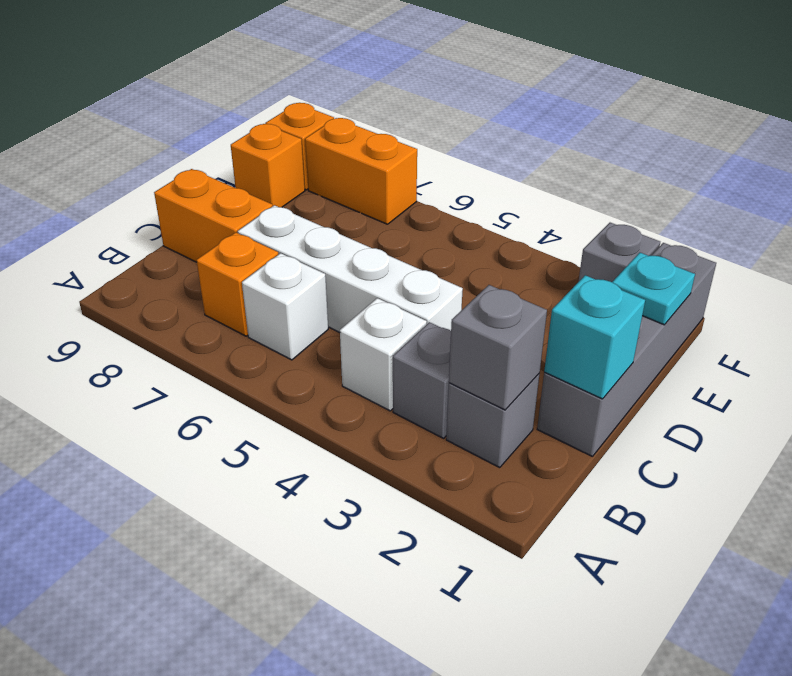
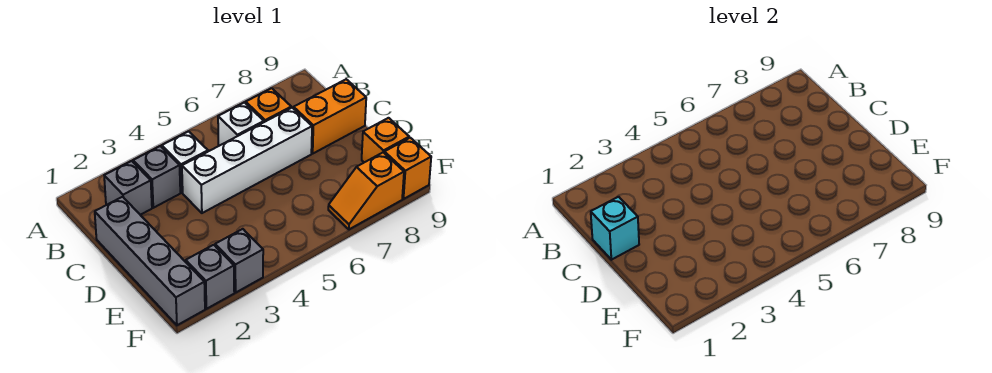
grey brick B2 level 2 -> grey brick F3 level 1
cyan plate E1 level 2 -> none
orange brick F7:F8 level 1 -> orange slope F7:F8 level 1 top 8

